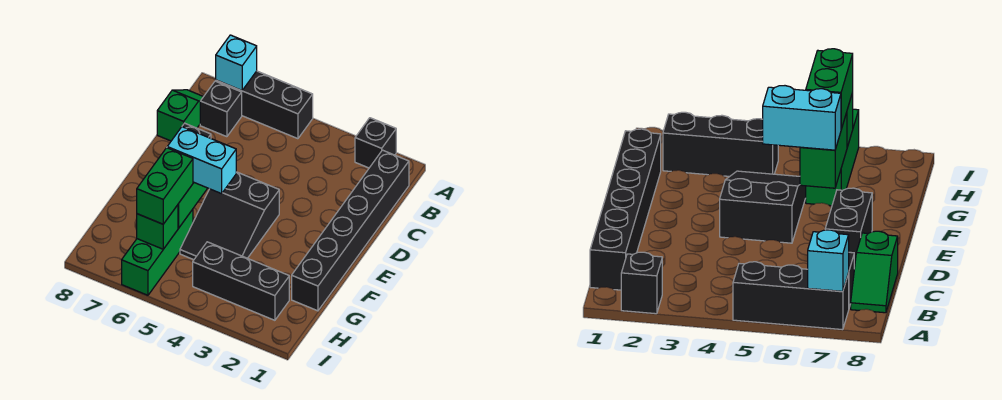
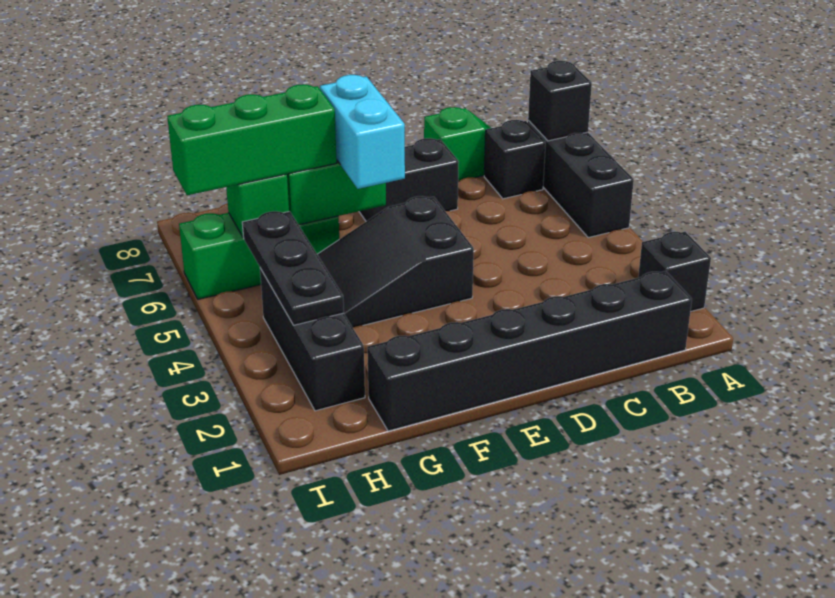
cyan brick A7 level 2 -> black brick A7 level 2
green brick G6:H6 level 3 -> green brick G6:I6 level 3
none -> black plate H3:H5 level 2

